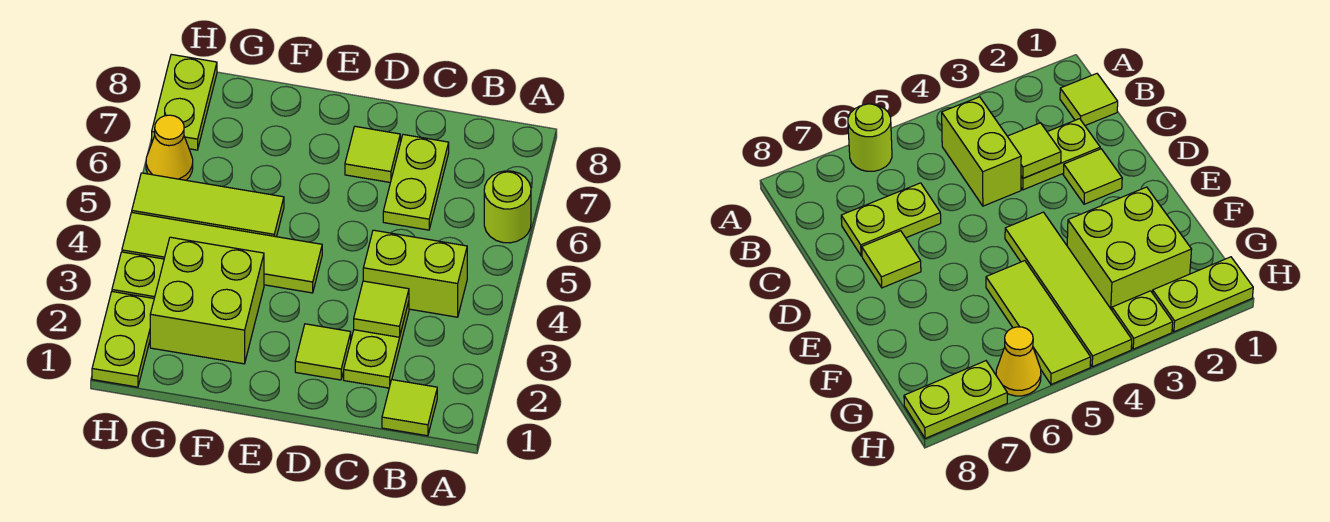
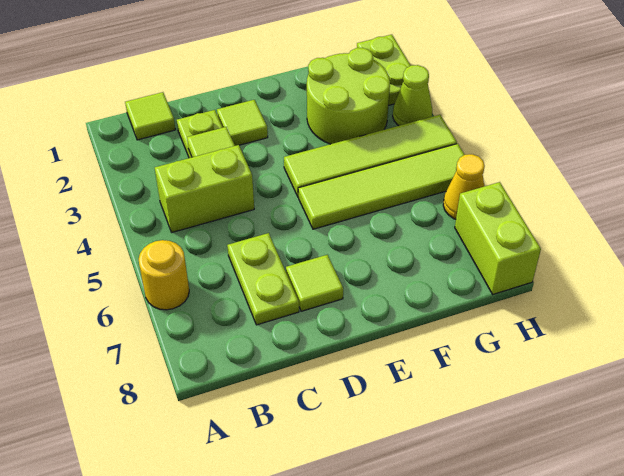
lime round brick A6 level 1 -> yellow round brick A6 level 1
lime brick F2:G3 level 1 -> lime round brick F2:G3 level 1
lime tile F5:H5 level 1 -> lime tile E5:H5 level 1
lime plate H3 level 1 -> lime cone H3 level 1
lime plate H7:H8 level 1 -> lime brick H7:H8 level 1

